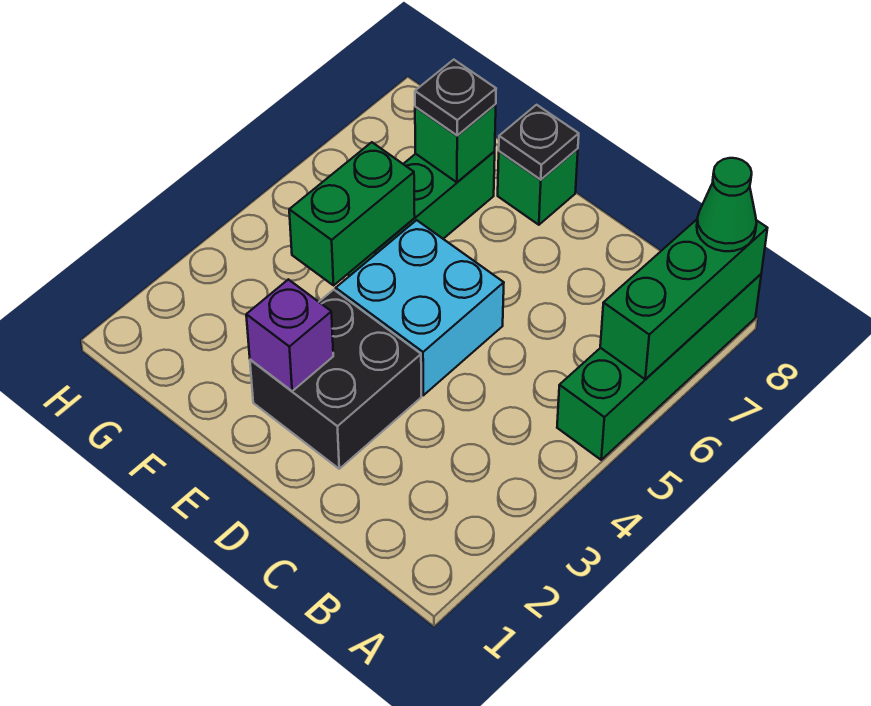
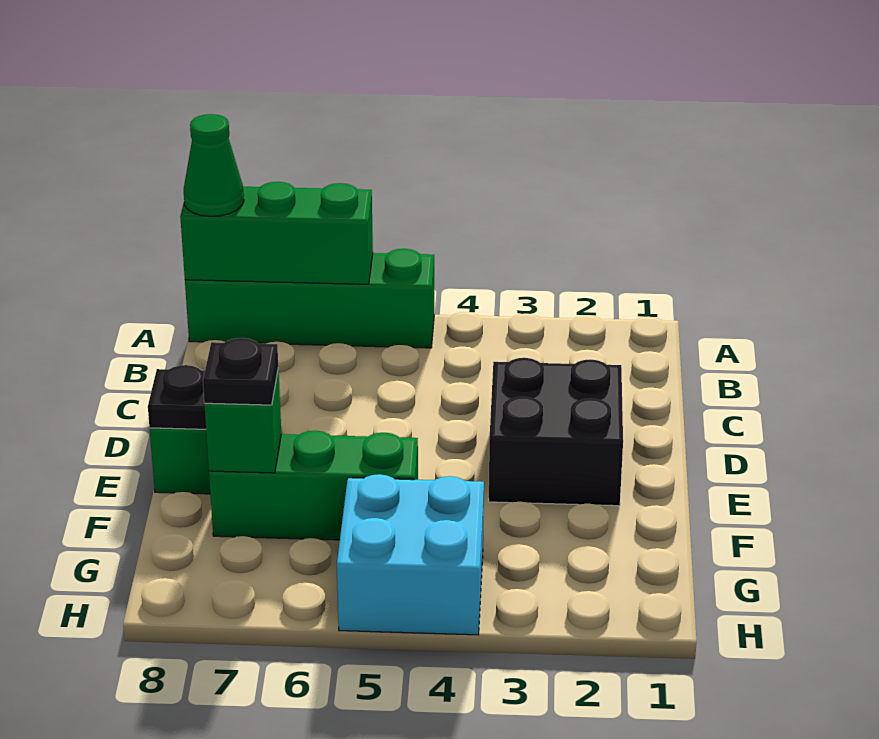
cyan brick D4:E5 level 1 -> cyan brick G4:H5 level 1
purple brick E2 level 2 -> none
green brick F4:F5 level 2 -> none

